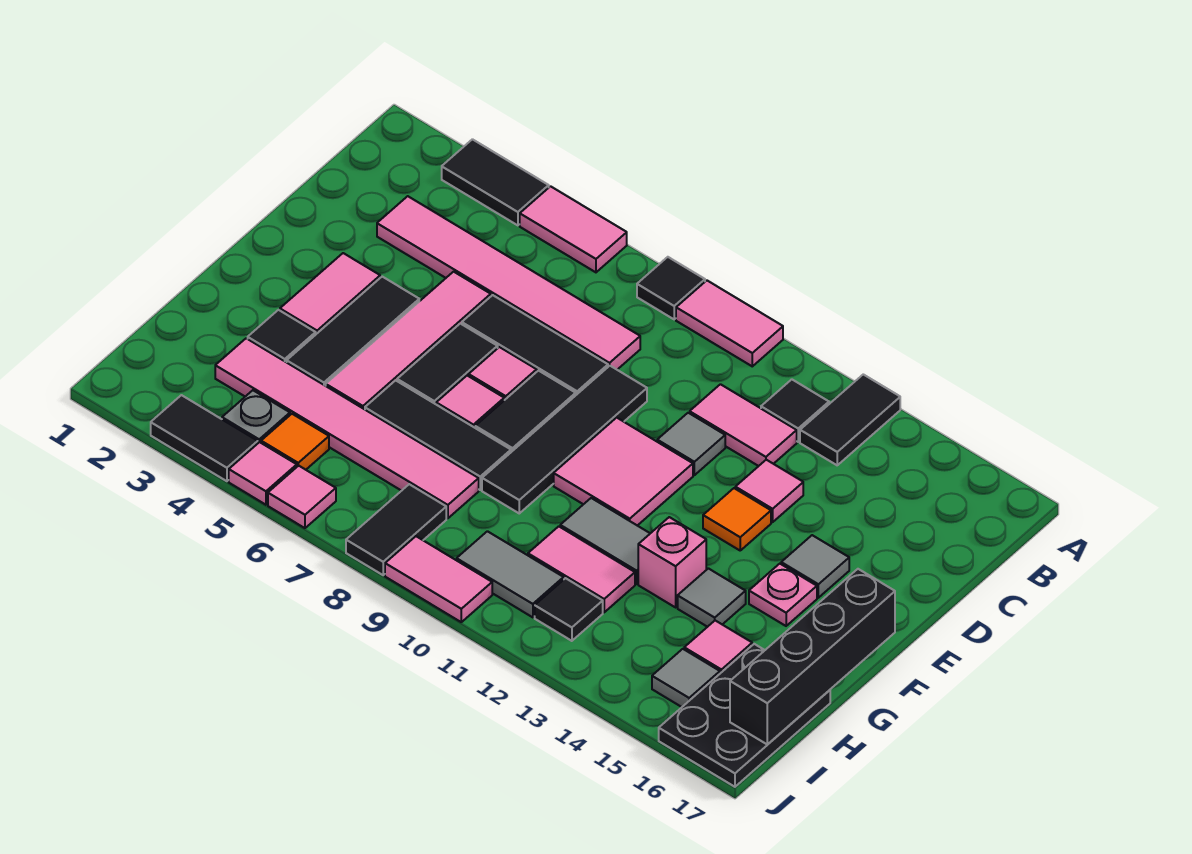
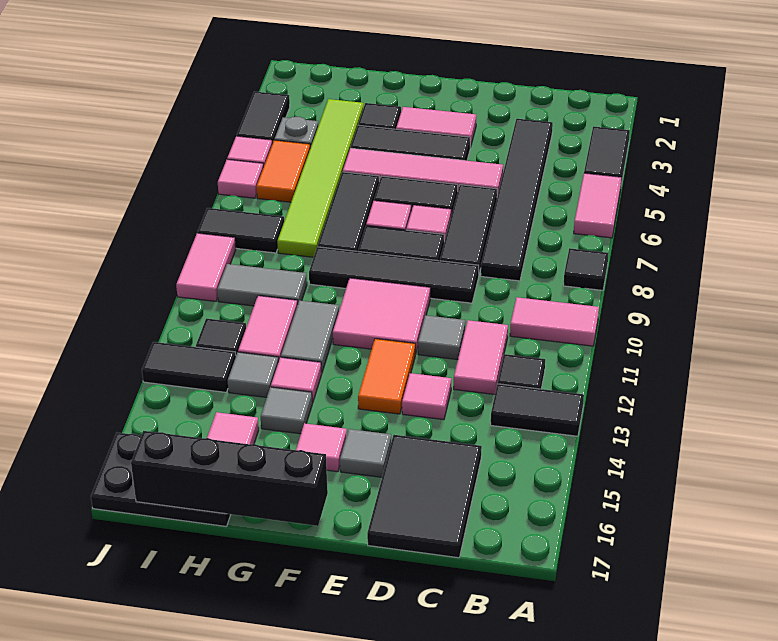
pink tile A9:A10 level 1 -> pink tile A10:B10 level 1
pink tile C3:C8 level 1 -> black tile C3:C8 level 1
none -> black tile C15:D17 level 1
orange tile E13 level 1 -> orange tile E12:E13 level 1
pink plate F15 level 1 -> pink tile F15 level 1
pink brick G13 level 1 -> pink tile G13 level 1
pink tile H3:H8 level 1 -> lime tile H3:H8 level 1
orange tile I5 level 1 -> orange tile I5:I6 level 1
grey tile I10:I11 level 1 -> grey tile H10:I10 level 1
none -> black tile I13:J13 level 1
grey tile I15 level 1 -> grey tile H13 level 1

